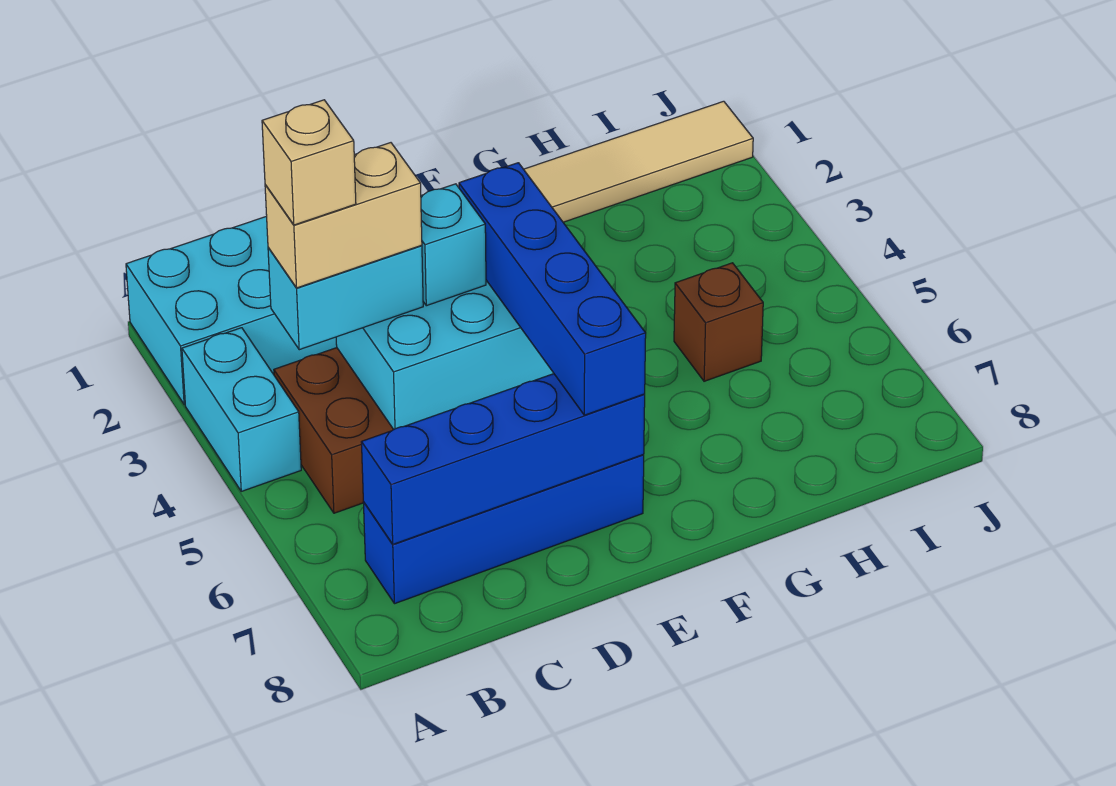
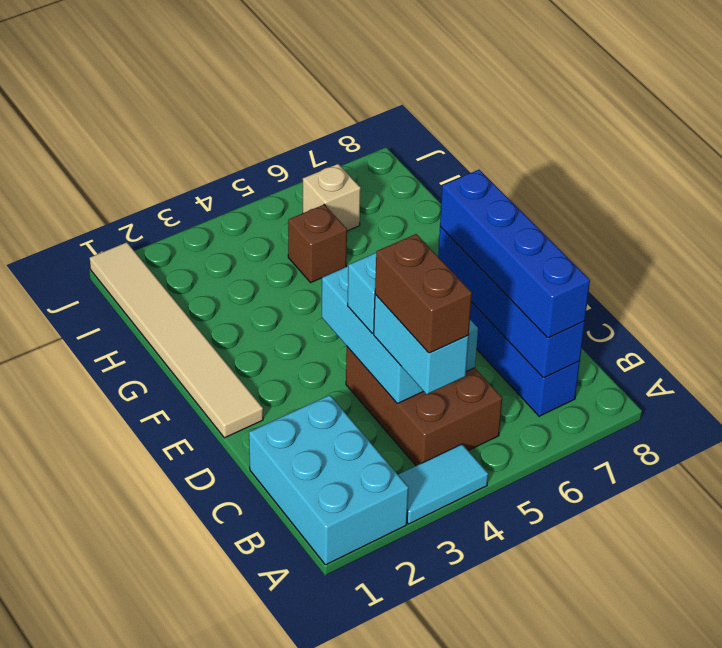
cyan brick A3:A4 level 1 -> cyan tile A3:A4 level 1
tan brick B4:C4 level 4 -> brown brick B4:C4 level 4
tan brick B4 level 5 -> tan brick I6 level 1
blue brick E4:E7 level 3 -> blue brick B7:E7 level 3

